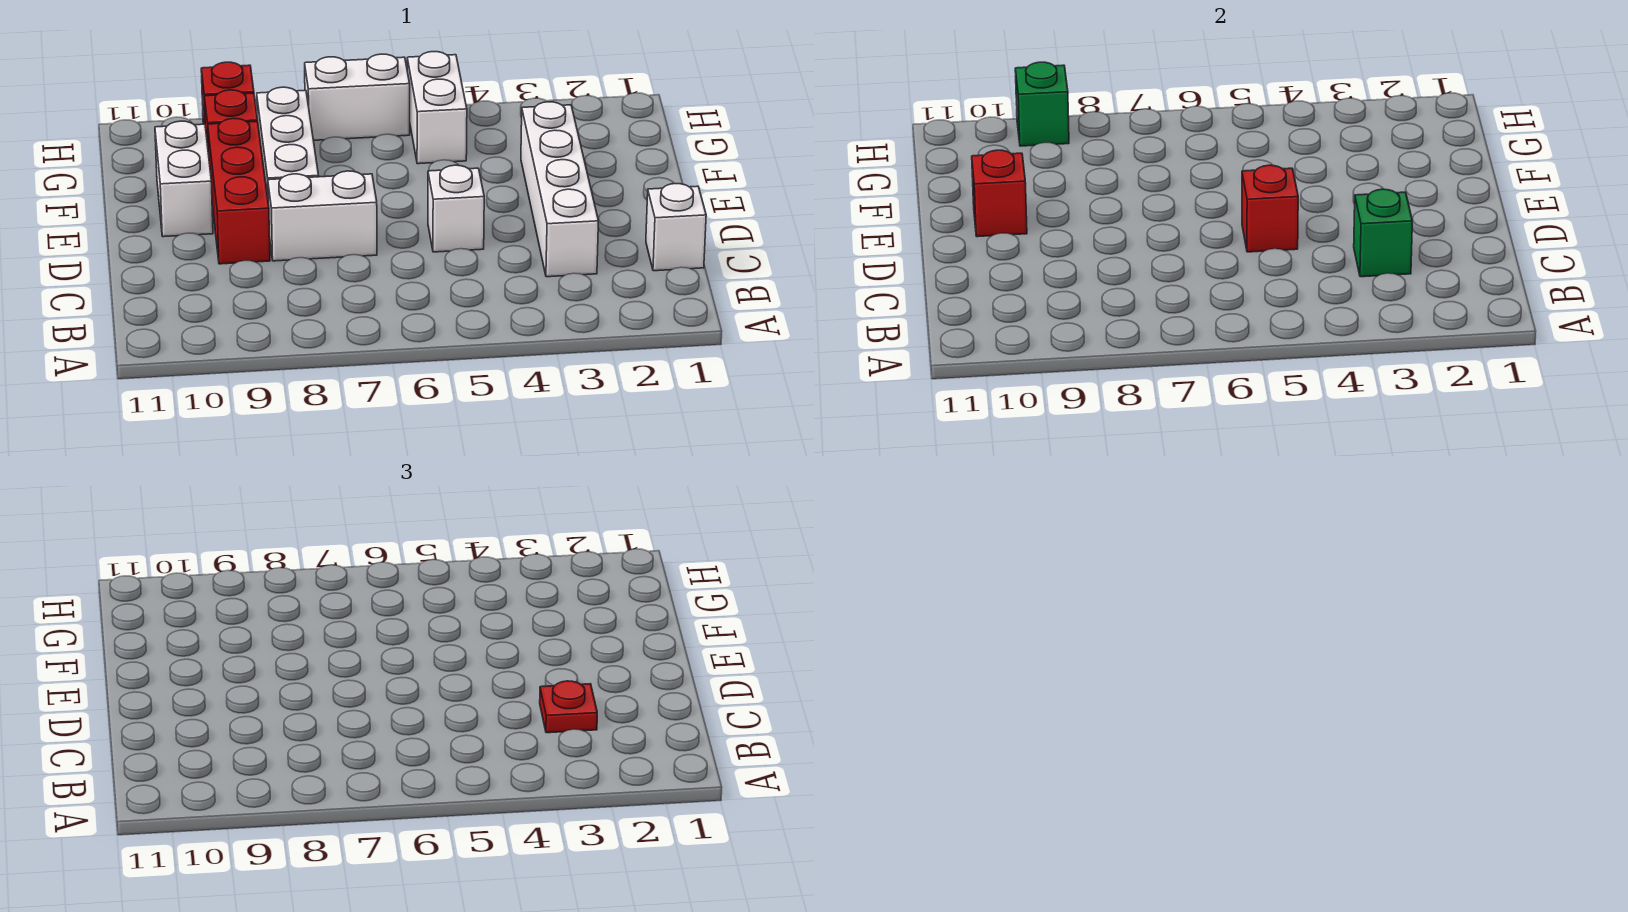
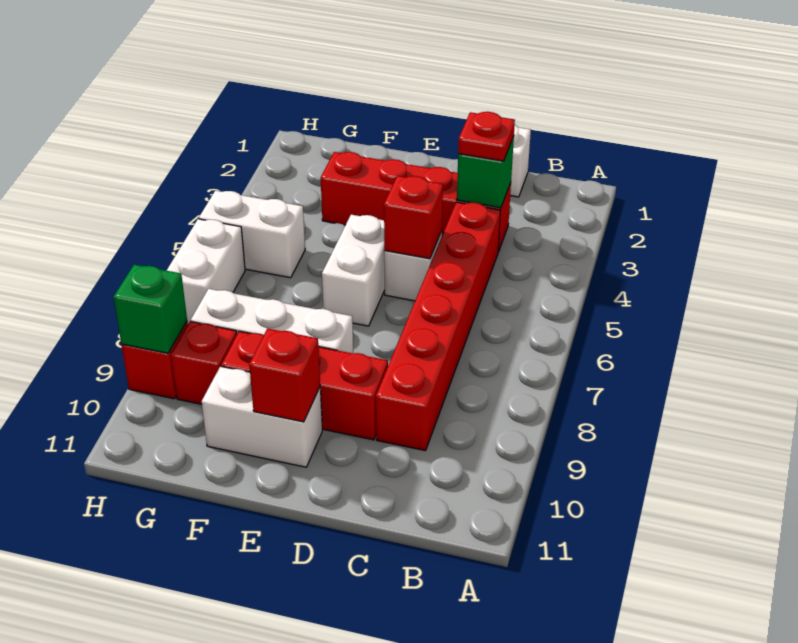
white brick C3:F3 level 1 -> red brick C3:F3 level 1
none -> red brick C4:C9 level 1
white brick D7:D8 level 1 -> white brick E5:E6 level 1

